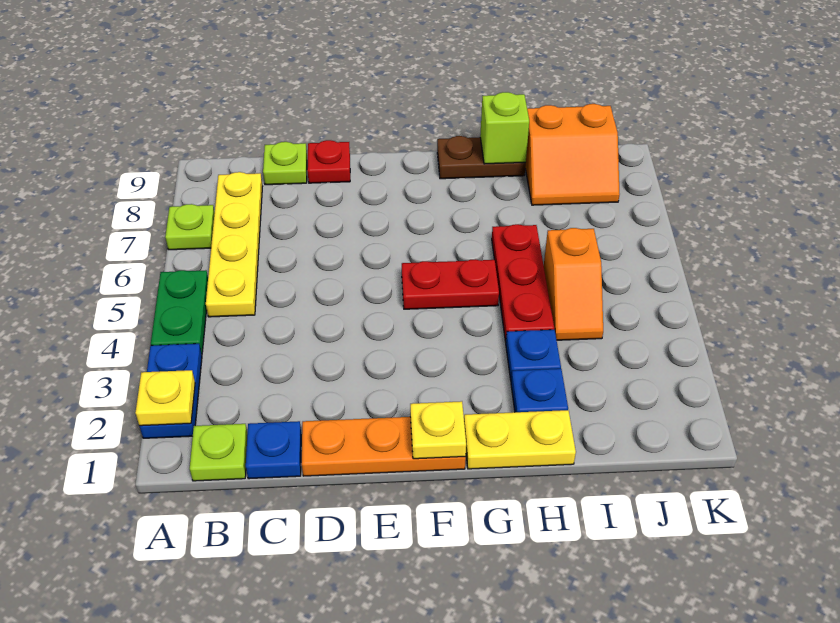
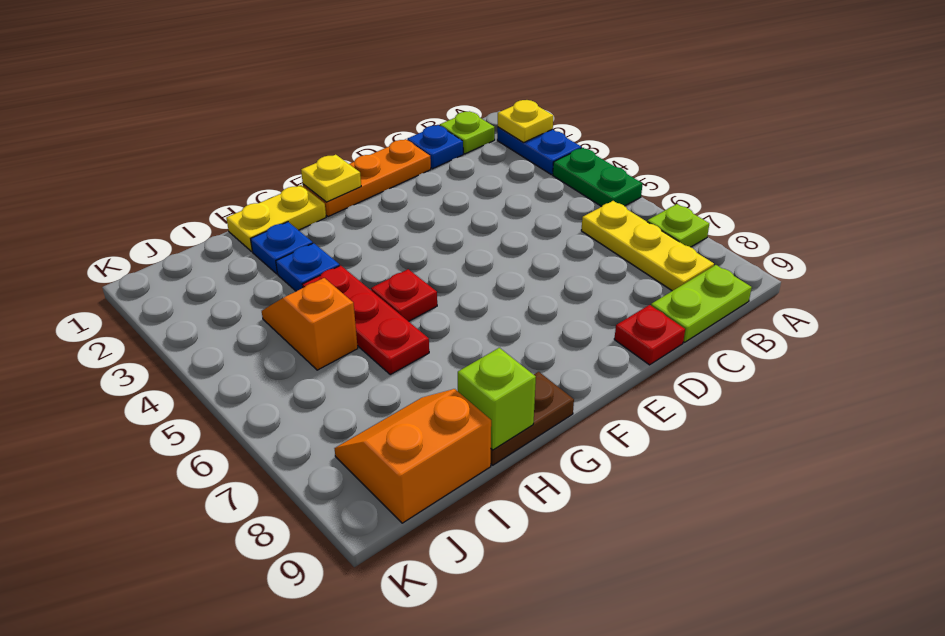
yellow plate B5:B8 level 1 -> yellow plate B6:B8 level 1
lime plate C9 level 1 -> lime plate B9:C9 level 1
red plate F5:G5 level 1 -> red plate G5 level 1

